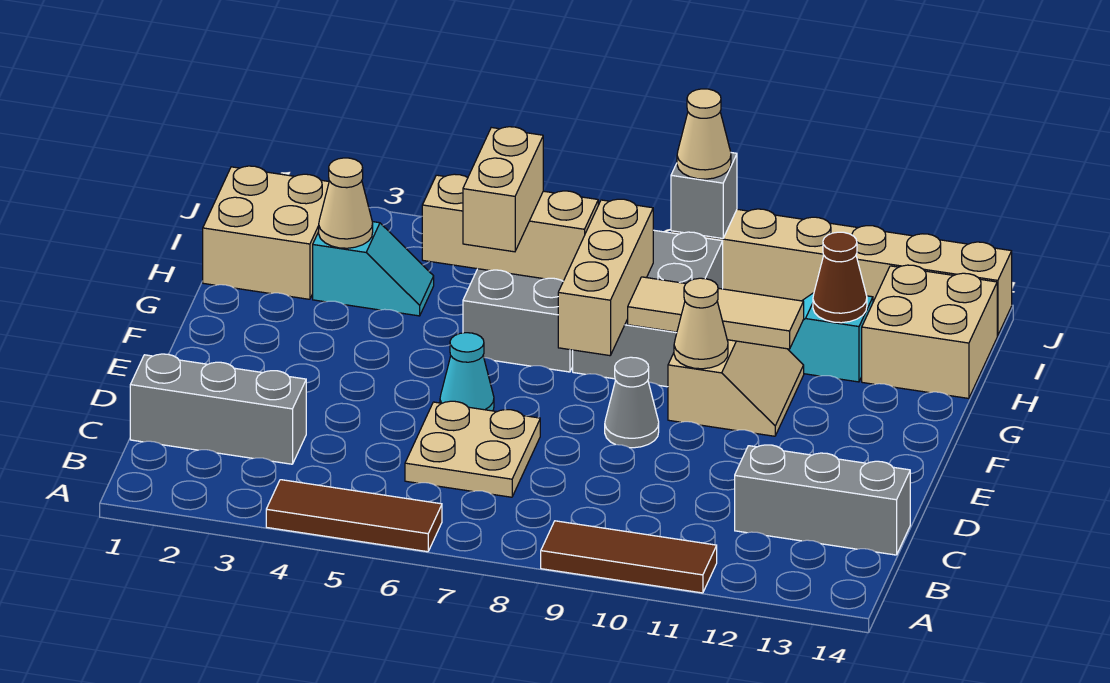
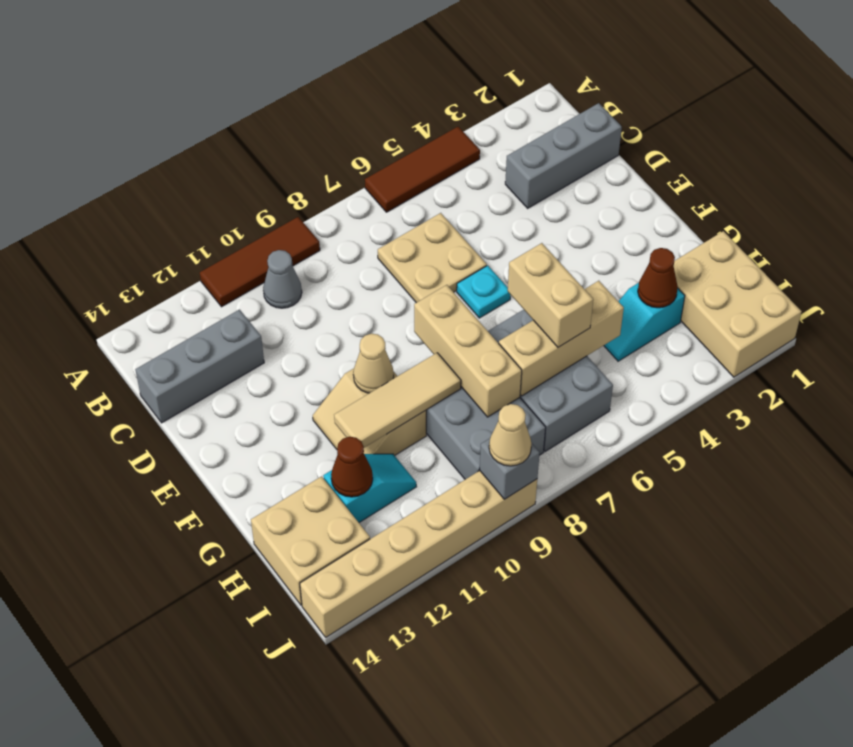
cyan cone E6 level 1 -> cyan plate E6 level 1
grey cone E9 level 1 -> grey cone B10 level 1
tan brick H1:I2 level 1 -> tan brick H1:J2 level 1
tan cone H3 level 2 -> brown cone H3 level 2

